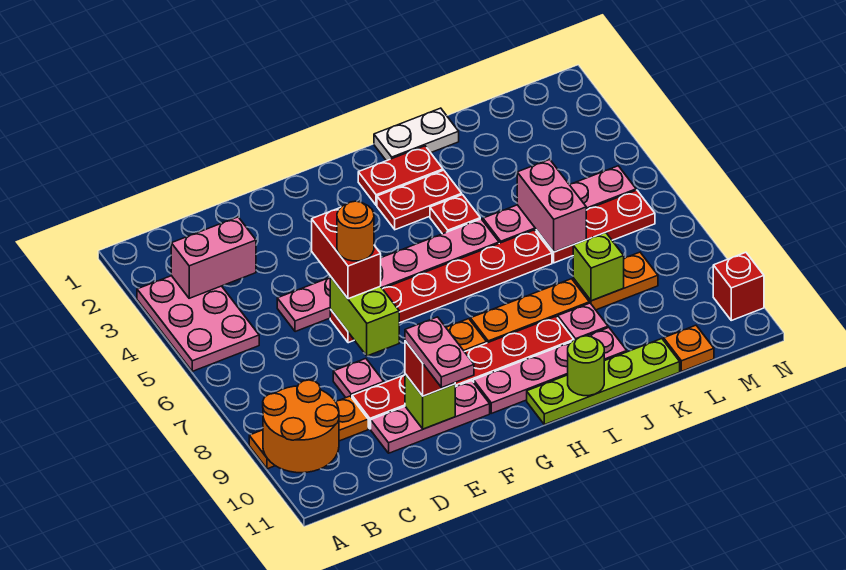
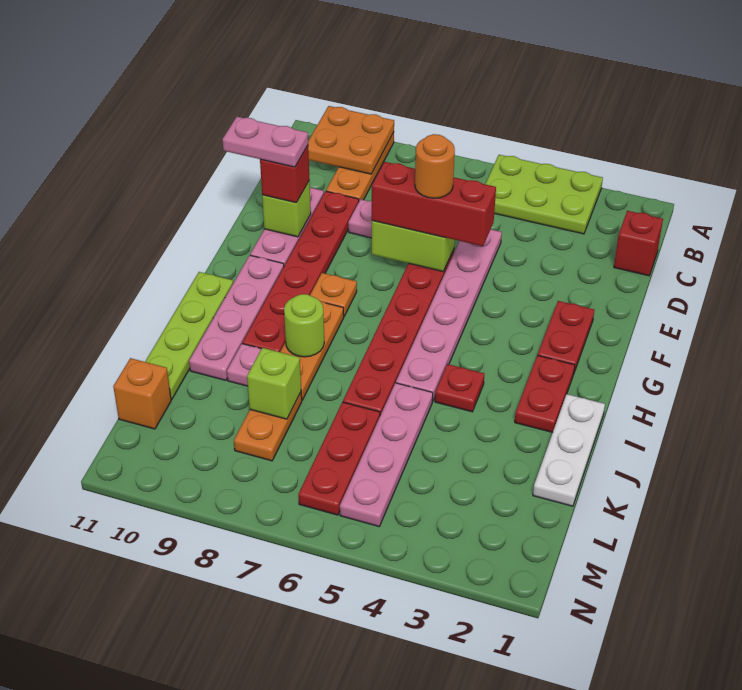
pink plate A3:B5 level 1 -> lime plate A3:B5 level 1
orange round brick A9:B10 level 2 -> orange plate A9:B10 level 2
pink brick B3:C3 level 2 -> none
red brick E5:E6 level 3 -> red brick E5:E7 level 3
red plate H3:I3 level 1 -> red plate F2:G2 level 1
white plate I1:J1 level 1 -> white plate I1:K1 level 1
lime round brick I11 level 2 -> lime round brick I8 level 2
pink brick K5:K6 level 2 -> none
orange plate L11 level 1 -> orange brick L11 level 1
red brick N10 level 1 -> red brick C1 level 1

